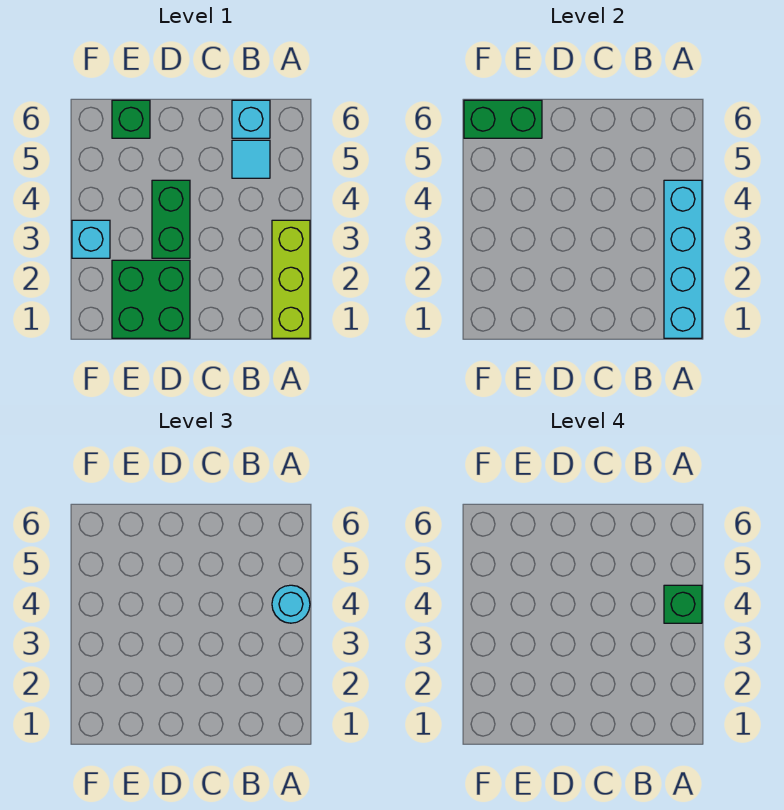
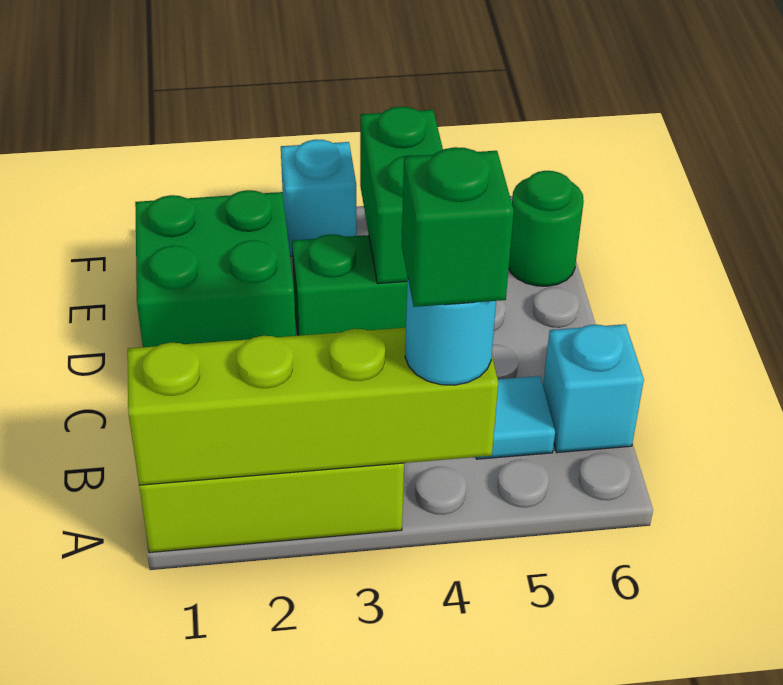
cyan brick A1:A4 level 2 -> lime brick A1:A4 level 2
green brick E6 level 1 -> green round brick E6 level 1
green brick E6:F6 level 2 -> green brick D4:E4 level 2

